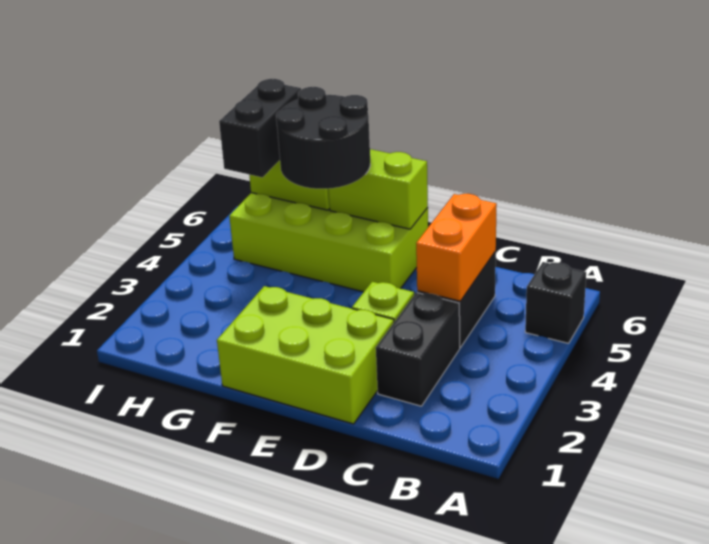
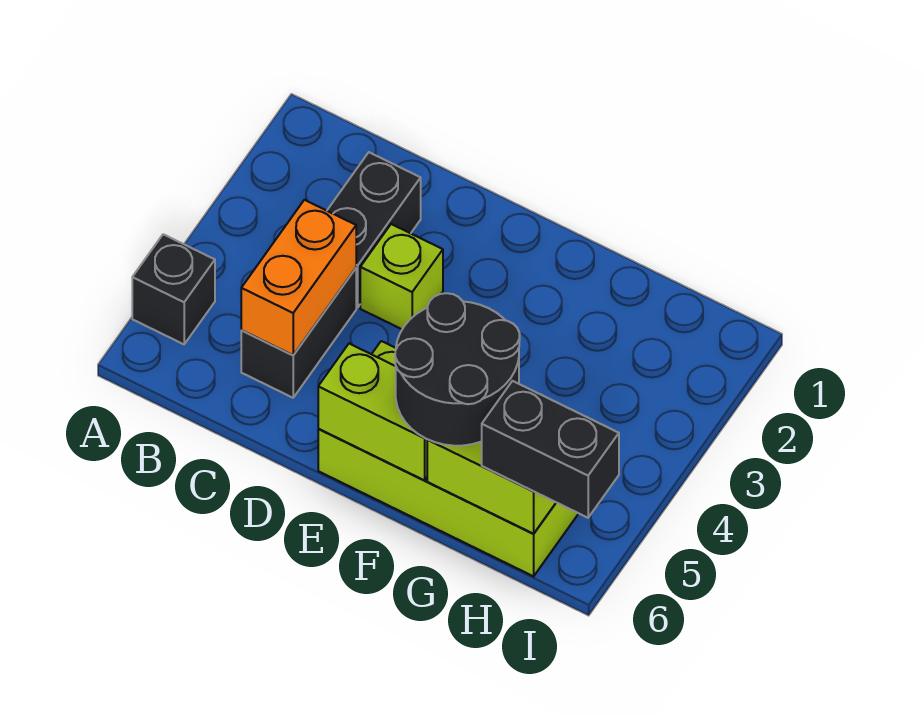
lime brick D1:F2 level 1 -> none
black brick H5:H6 level 3 -> black brick H6:I6 level 3

